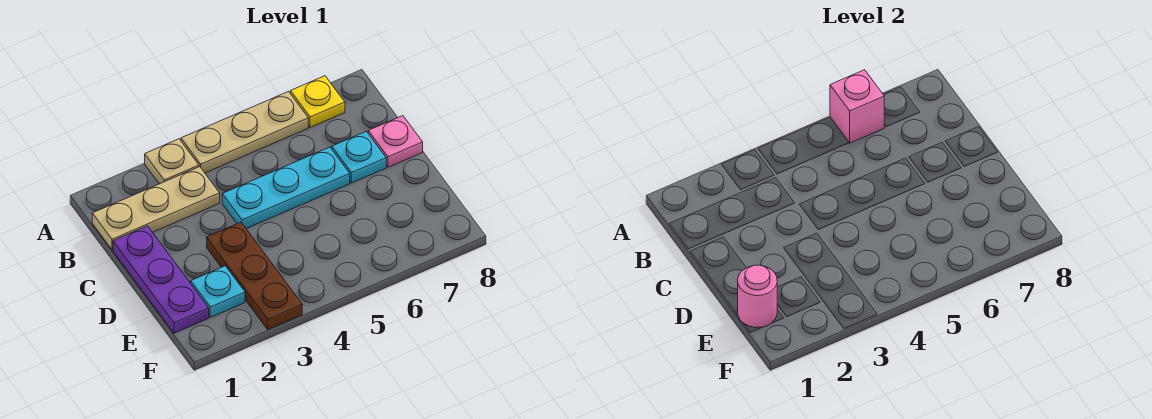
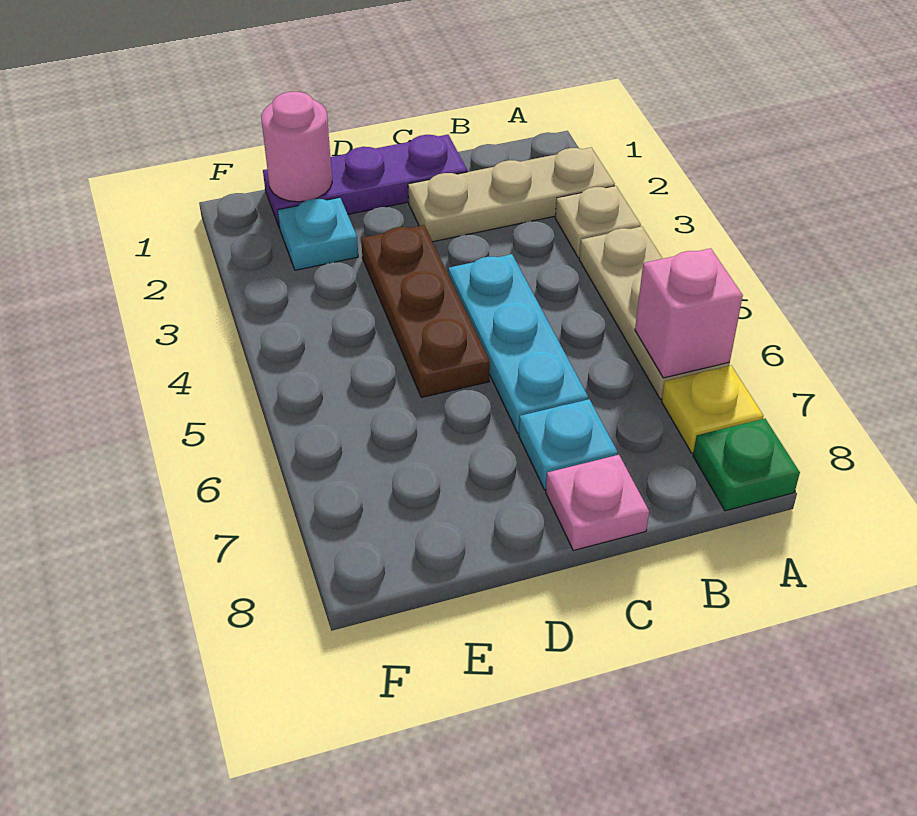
none -> green plate A8 level 1
tan plate B1:B3 level 1 -> tan plate A2:C2 level 1
brown plate D3:F3 level 1 -> brown plate D3:D5 level 1

